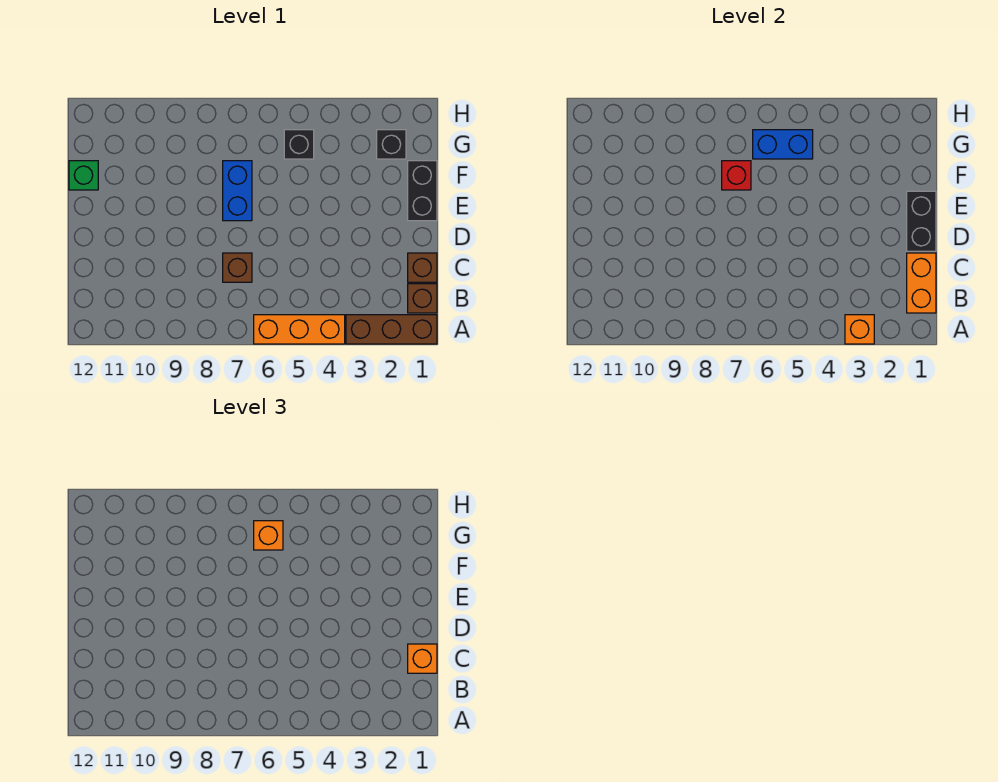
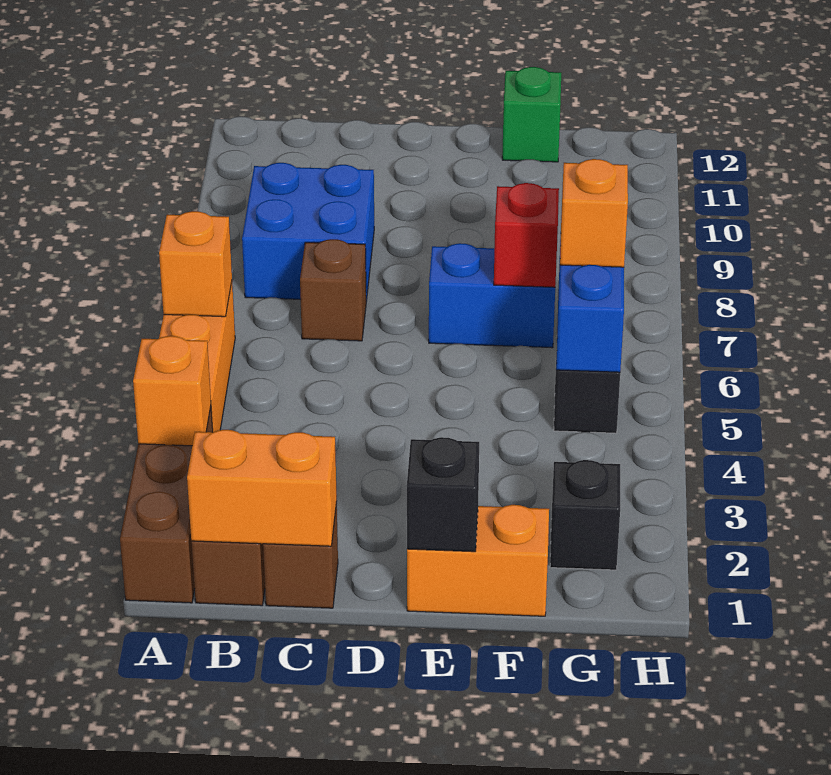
none -> blue brick B8:C9 level 1
orange brick C1 level 3 -> orange brick A6 level 2
black brick D1:E1 level 2 -> black brick E1 level 2
black brick E1:F1 level 1 -> orange brick E1:F1 level 1

